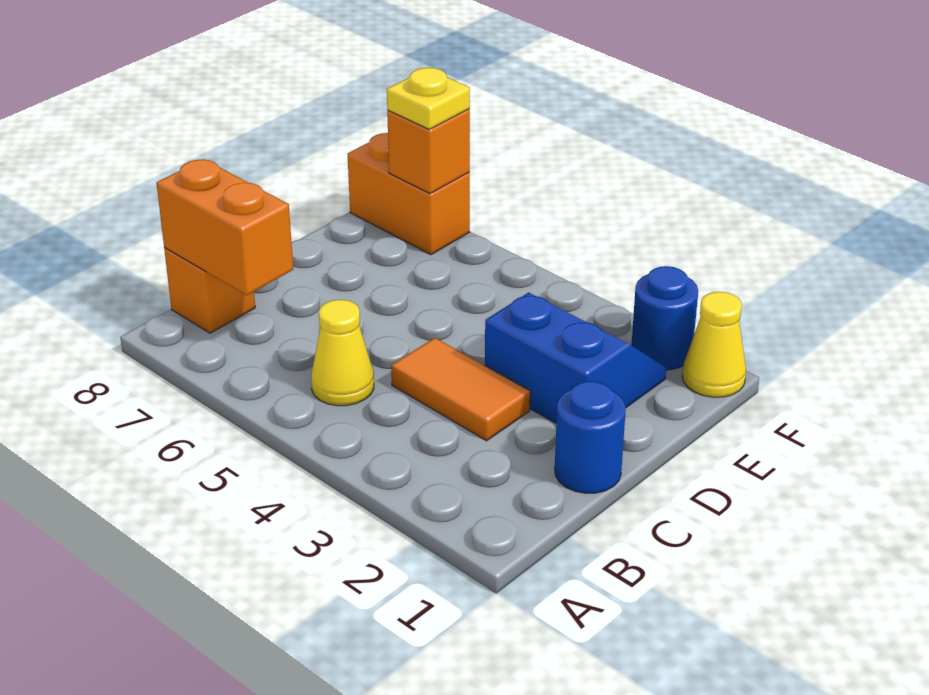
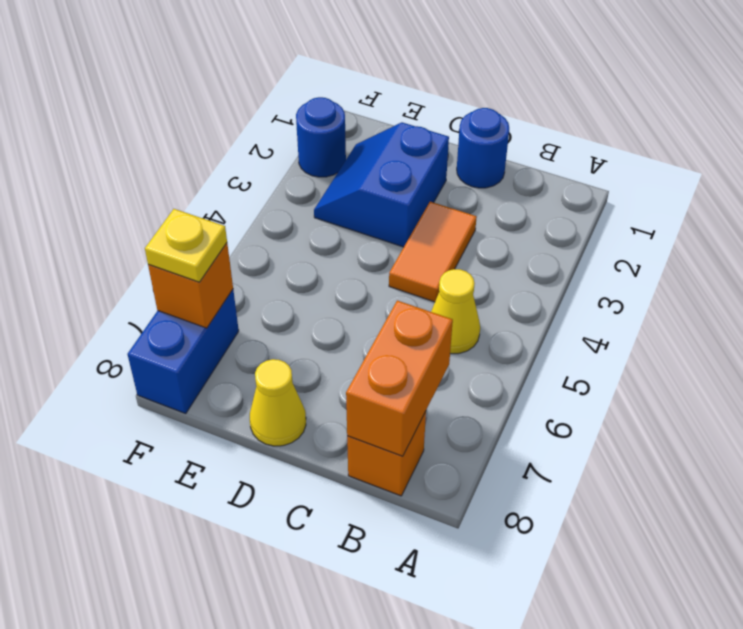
yellow cone F1 level 1 -> yellow cone D8 level 1
orange brick F7:F8 level 1 -> blue brick F7:F8 level 1

